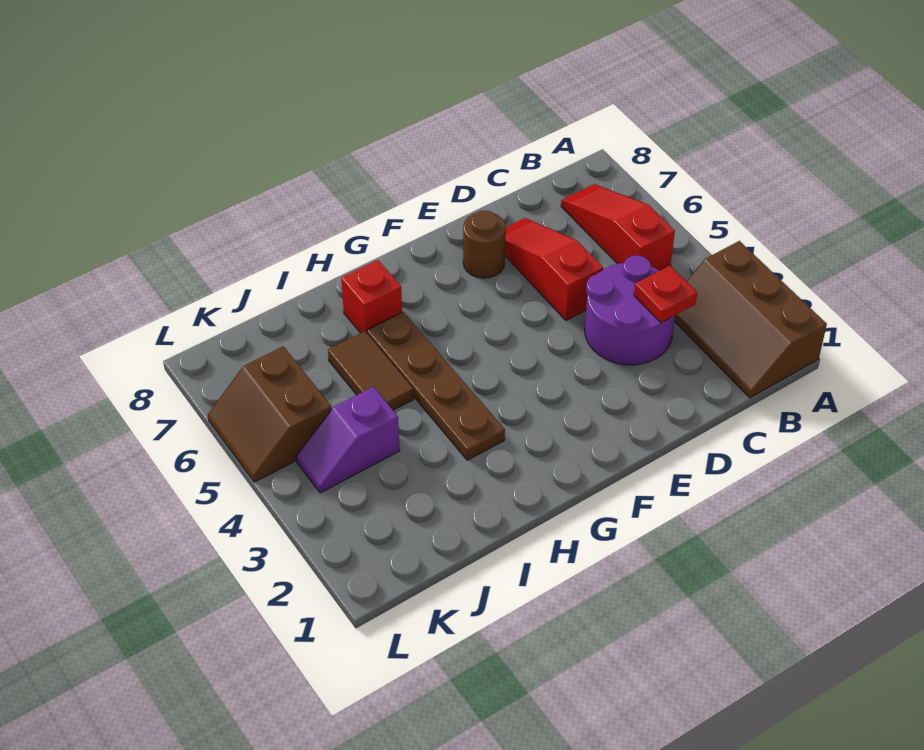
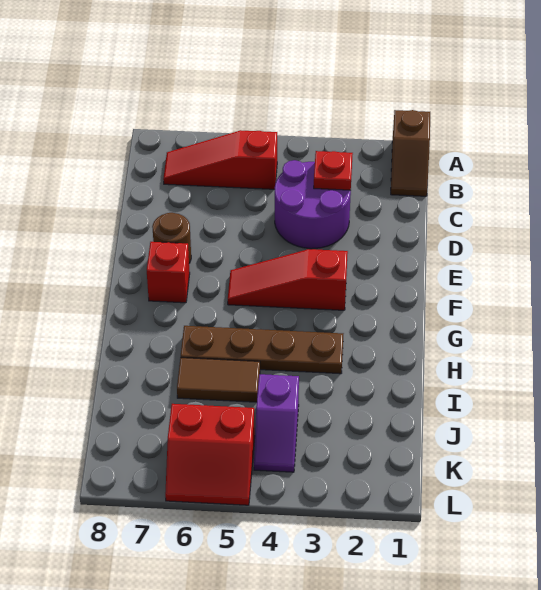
brown slope A1:B3 level 1 top A -> brown slope A1:B1 level 1 top A
red slope D5:D7 level 1 top 5 -> red slope F3:F5 level 1 top 3
red brick H7 level 1 -> red brick F7 level 1
brown slope K5:L6 level 1 top K -> red slope K5:L6 level 1 top K

